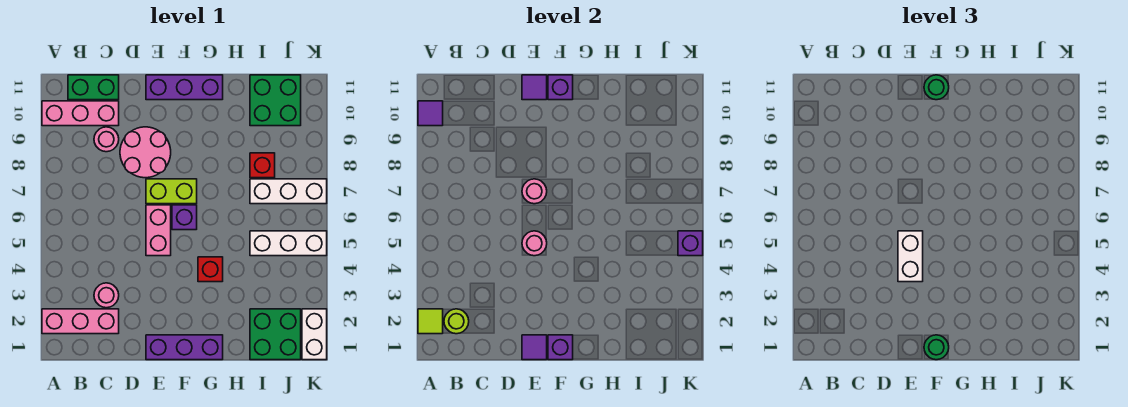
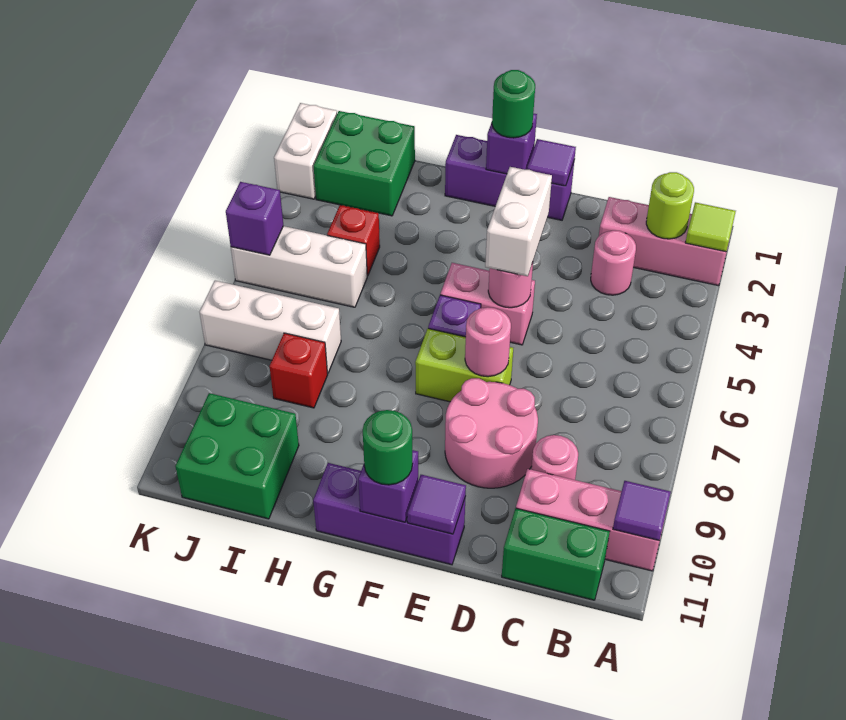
pink brick E5:E6 level 1 -> pink brick E5:F5 level 1
red brick G4 level 1 -> red brick I4 level 1

